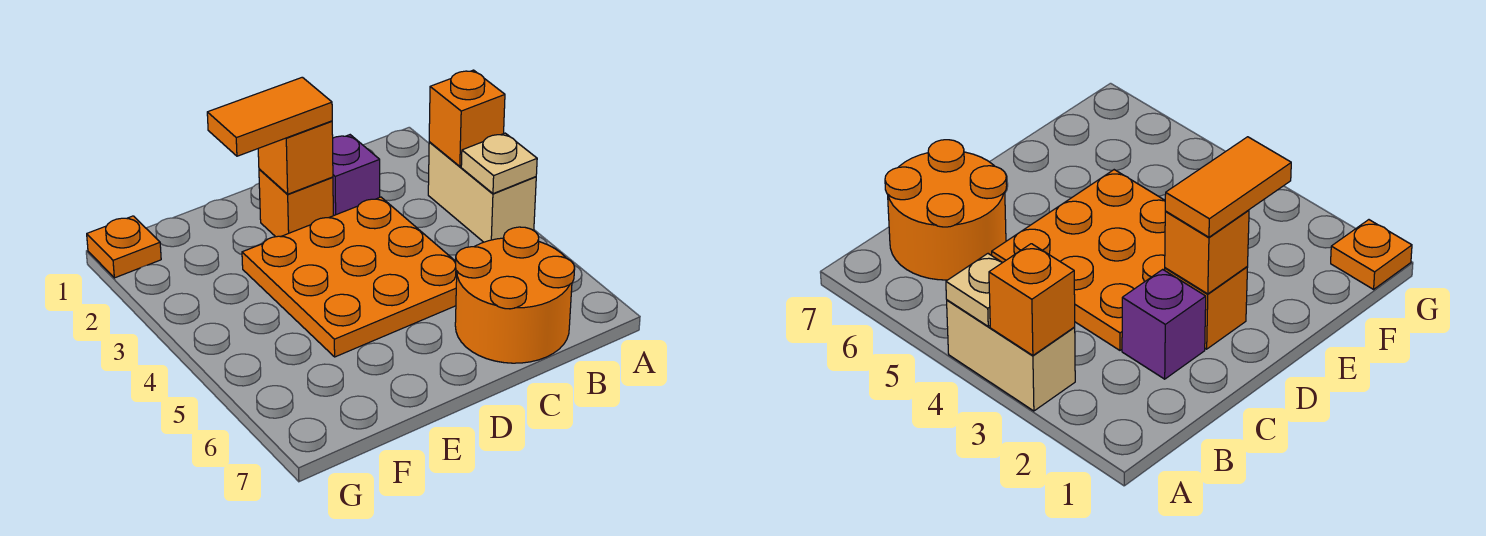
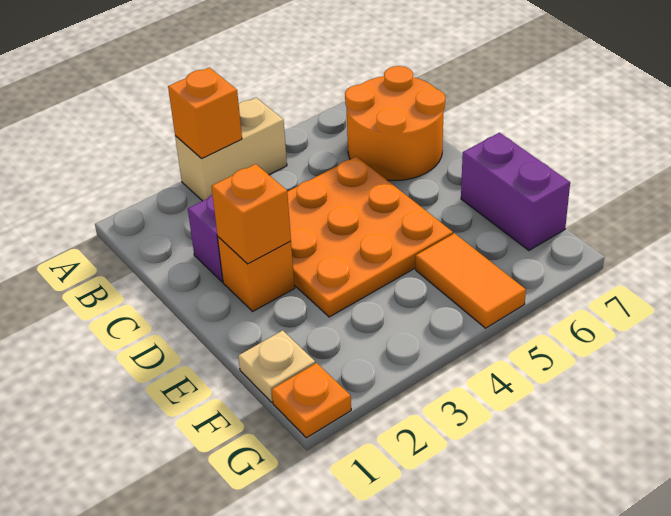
tan plate A4 level 2 -> tan plate F1 level 1
orange tile D2:E2 level 3 -> orange tile F5:G5 level 1
none -> purple brick E7:F7 level 1

